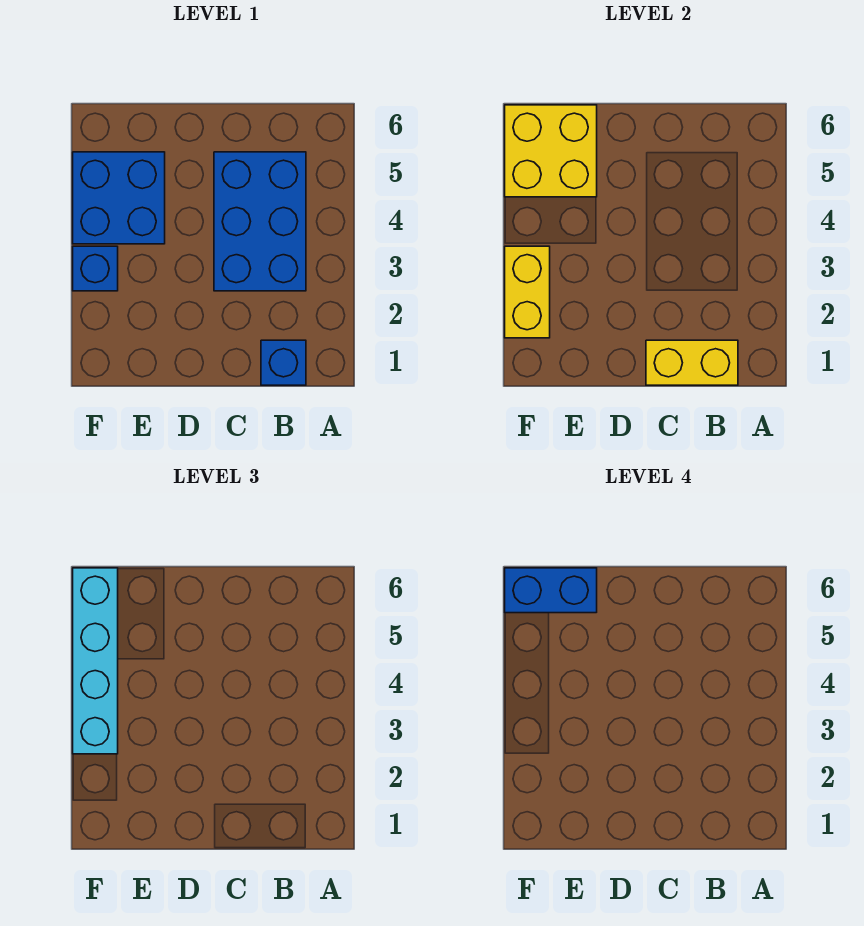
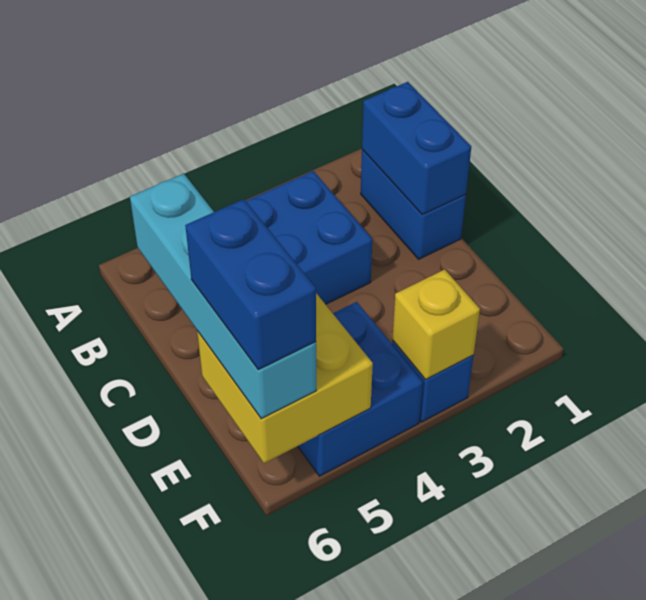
blue brick B1 level 1 -> blue brick B1:C1 level 1
yellow brick B1:C1 level 2 -> blue brick B1:C1 level 2
yellow brick F2:F3 level 2 -> yellow brick F3 level 2
cyan brick F3:F6 level 3 -> cyan brick C6:F6 level 3

